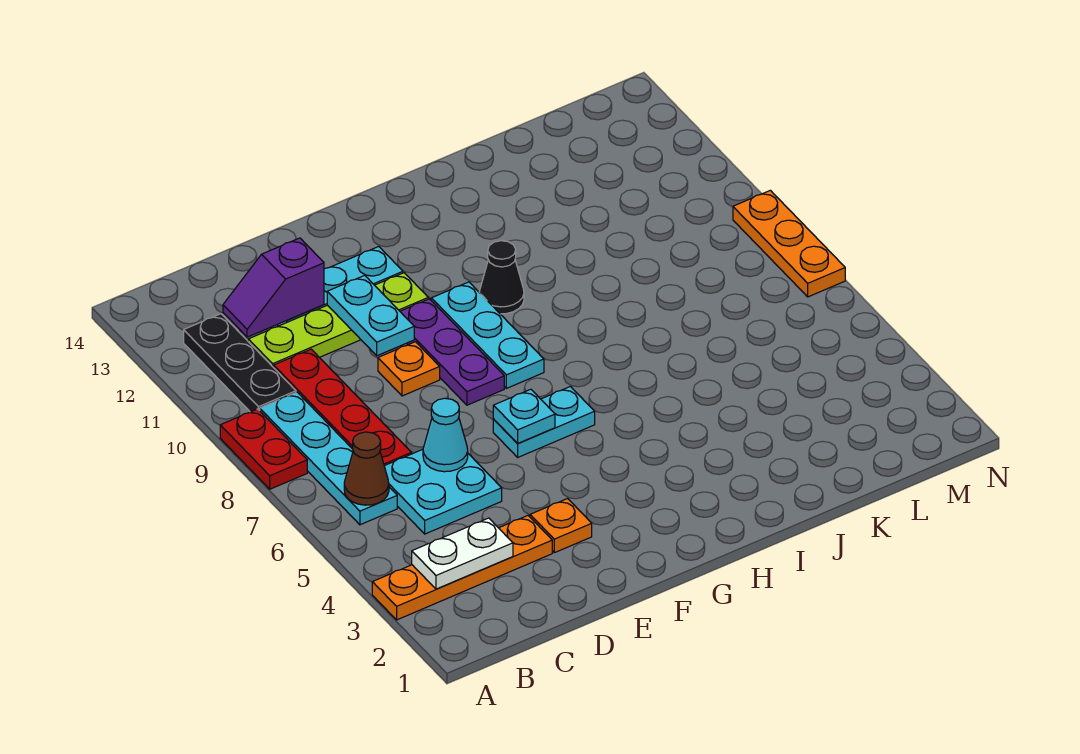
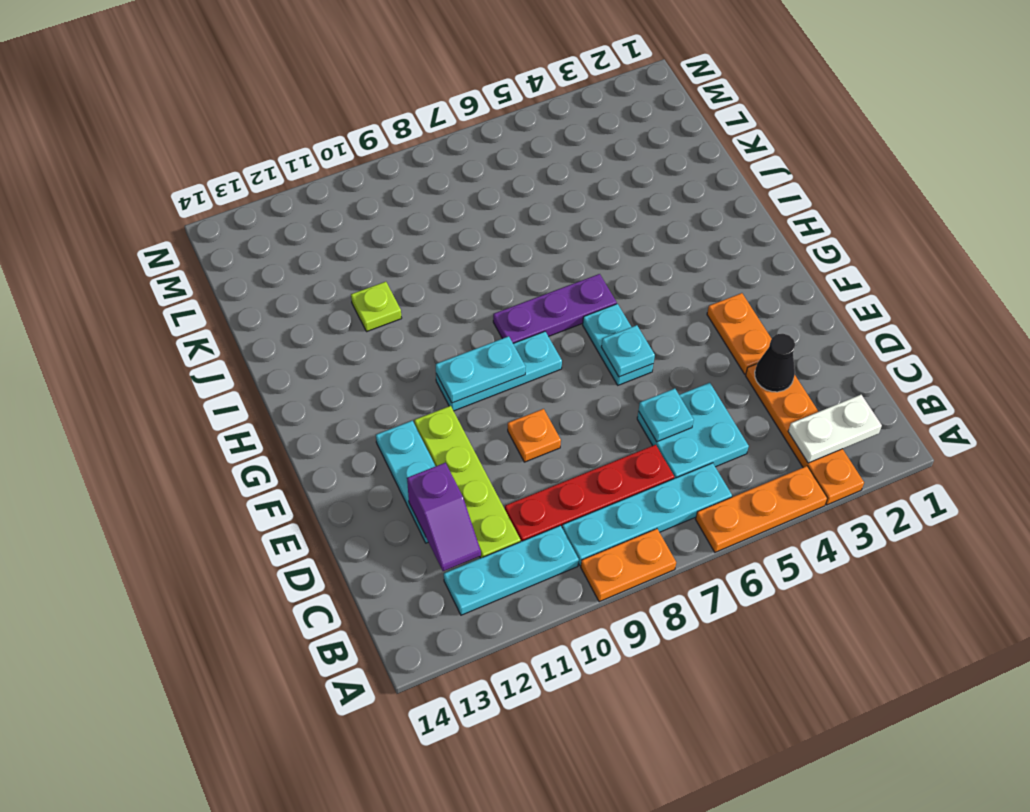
red plate A8:A9 level 1 -> orange plate A8:A9 level 1
white plate B3:C3 level 2 -> white plate B2:B3 level 2
brown cone B6 level 2 -> none
black plate B10:B12 level 1 -> cyan plate B10:B12 level 1
cyan cone D6 level 2 -> cyan plate D6 level 2
orange plate E3 level 1 -> orange plate E3:F3 level 1
cyan plate E10:E11 level 2 -> cyan plate G9:G10 level 2
purple plate F8:F10 level 1 -> purple plate H6:H8 level 1
black cone H10 level 1 -> black cone D3 level 2
none -> lime plate J11 level 1
orange plate N7:N9 level 1 -> orange plate A4:A6 level 1

